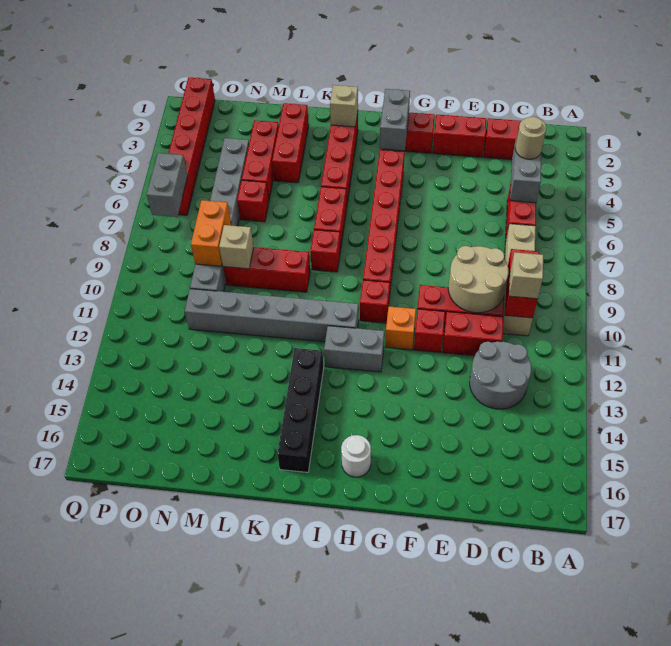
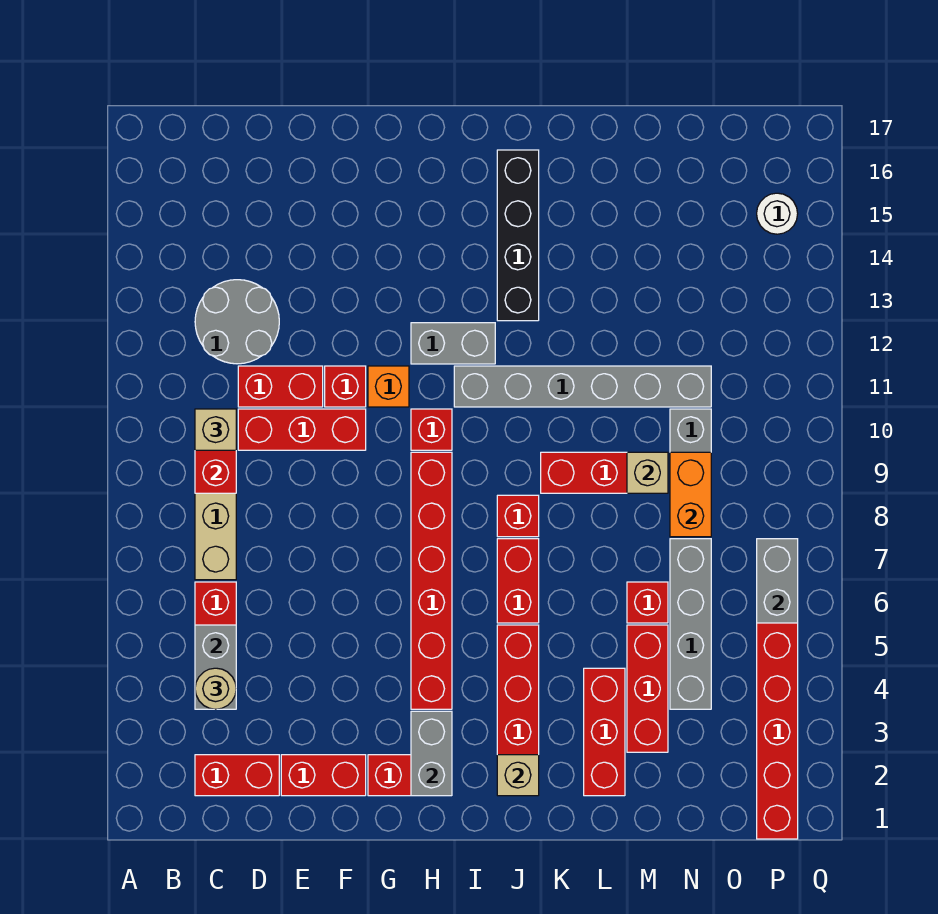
tan round brick D9:E10 level 2 -> none
white round brick H16 level 1 -> white round brick P15 level 1

